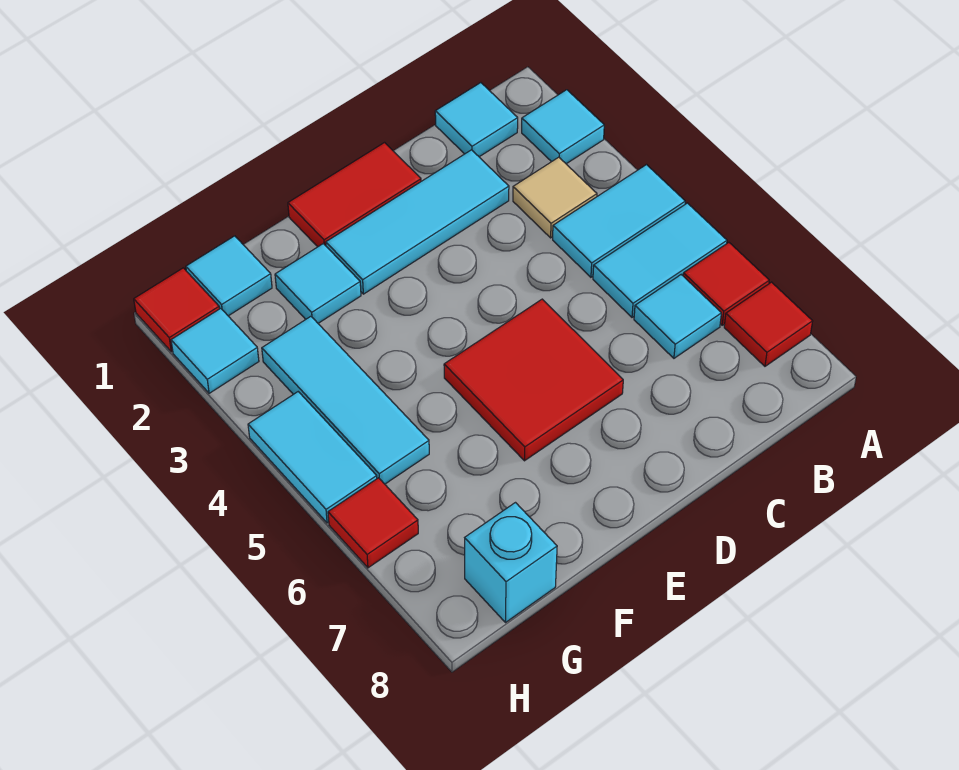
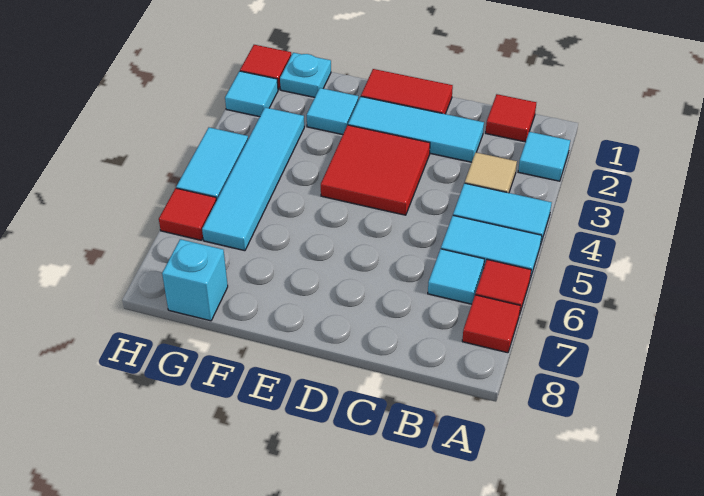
cyan tile B1 level 1 -> red tile B1 level 1
red tile D5:E6 level 1 -> red tile D3:E4 level 1
cyan tile G1 level 1 -> cyan plate G1 level 1
cyan tile G3:G5 level 1 -> cyan tile G3:G6 level 1

